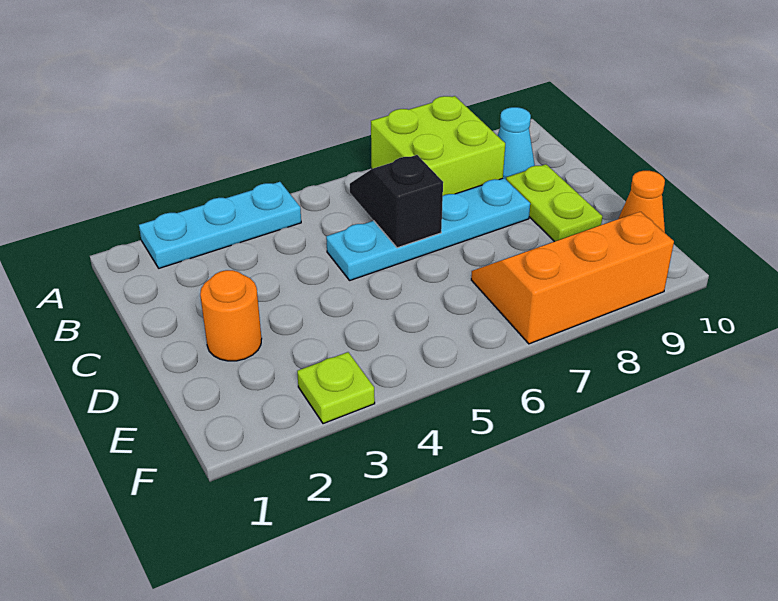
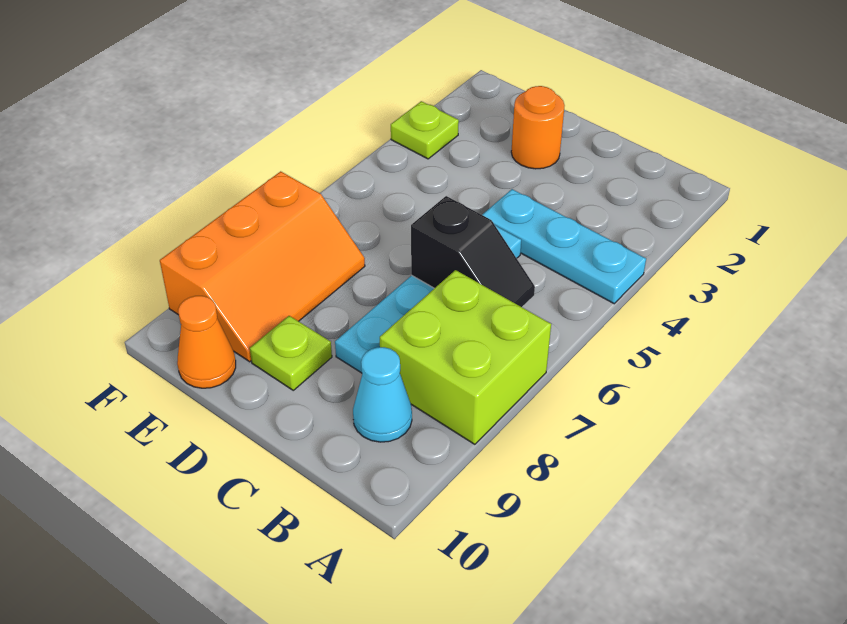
cyan plate A2:A4 level 1 -> cyan plate A4:C4 level 1
lime plate C9:D9 level 1 -> lime plate D9 level 1

